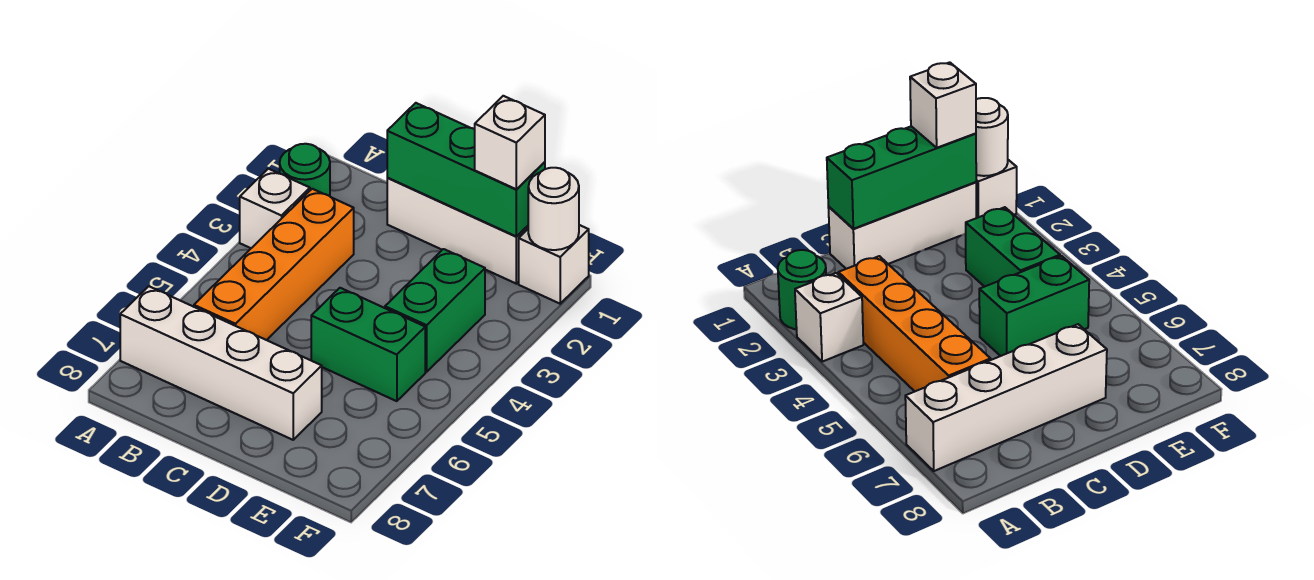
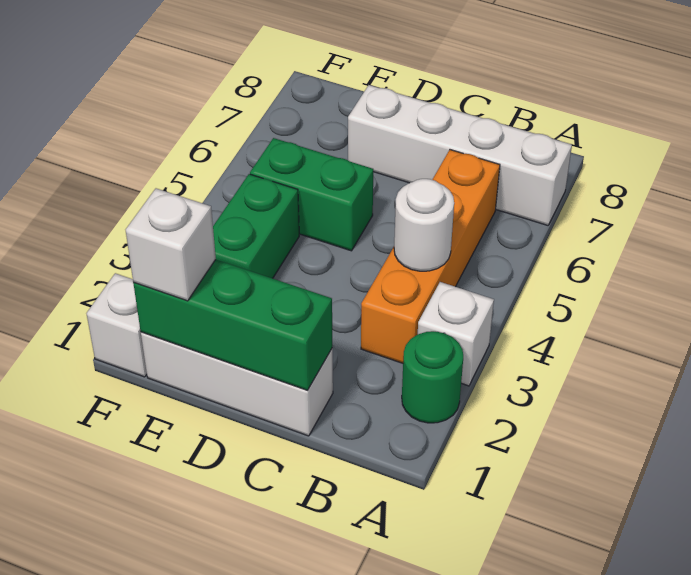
white round brick F1 level 2 -> white round brick B4 level 2

